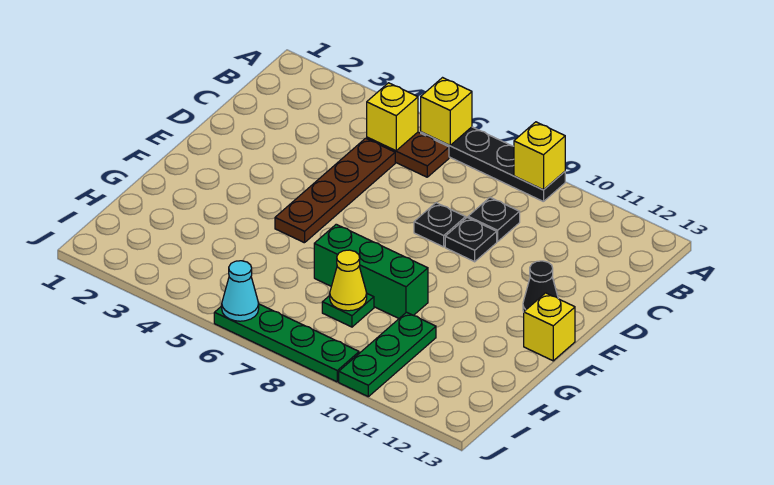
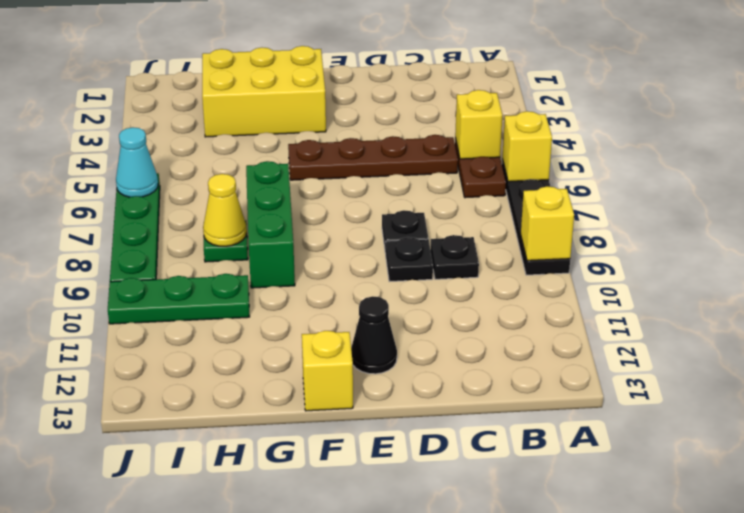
none -> yellow brick F2:H3 level 1

